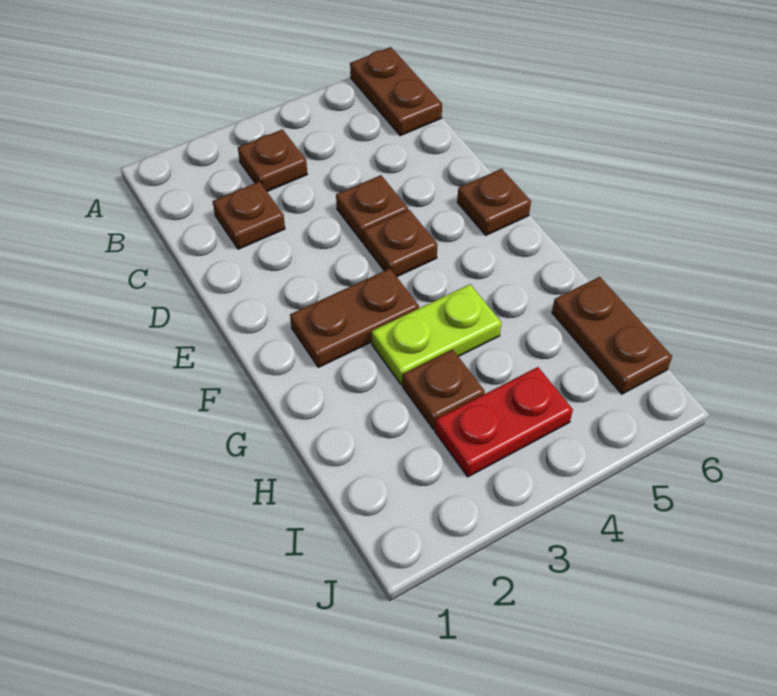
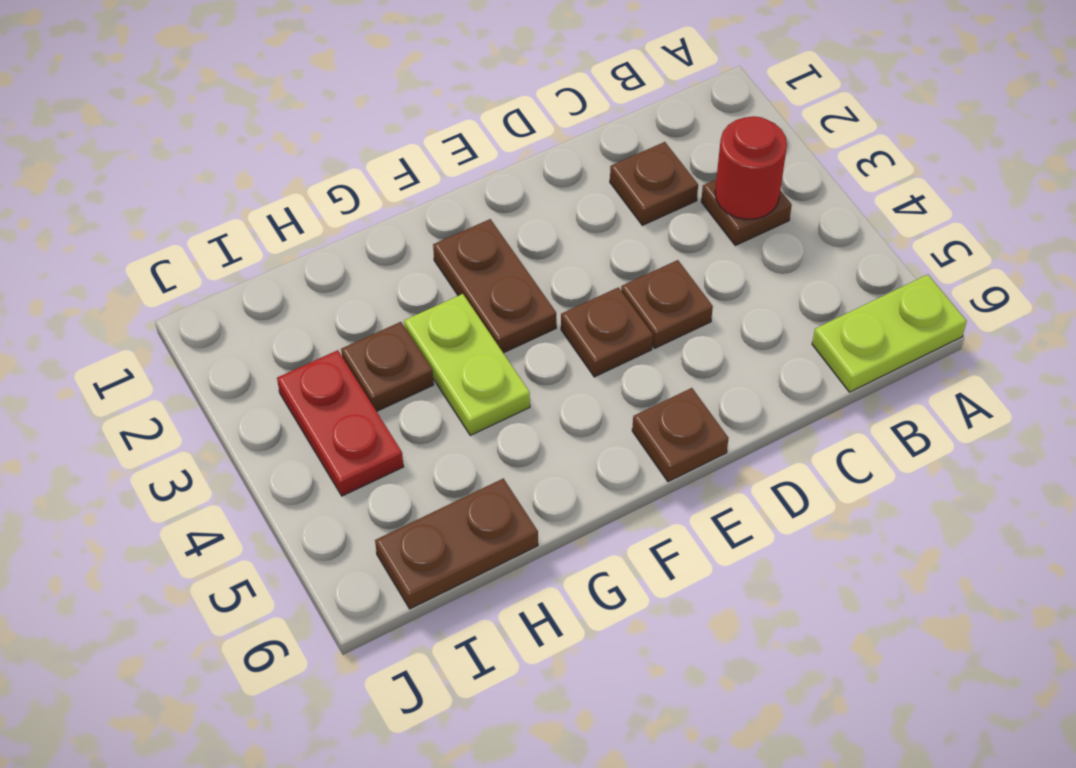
brown plate A6:B6 level 1 -> lime plate A6:B6 level 1
none -> red round brick B3 level 2

